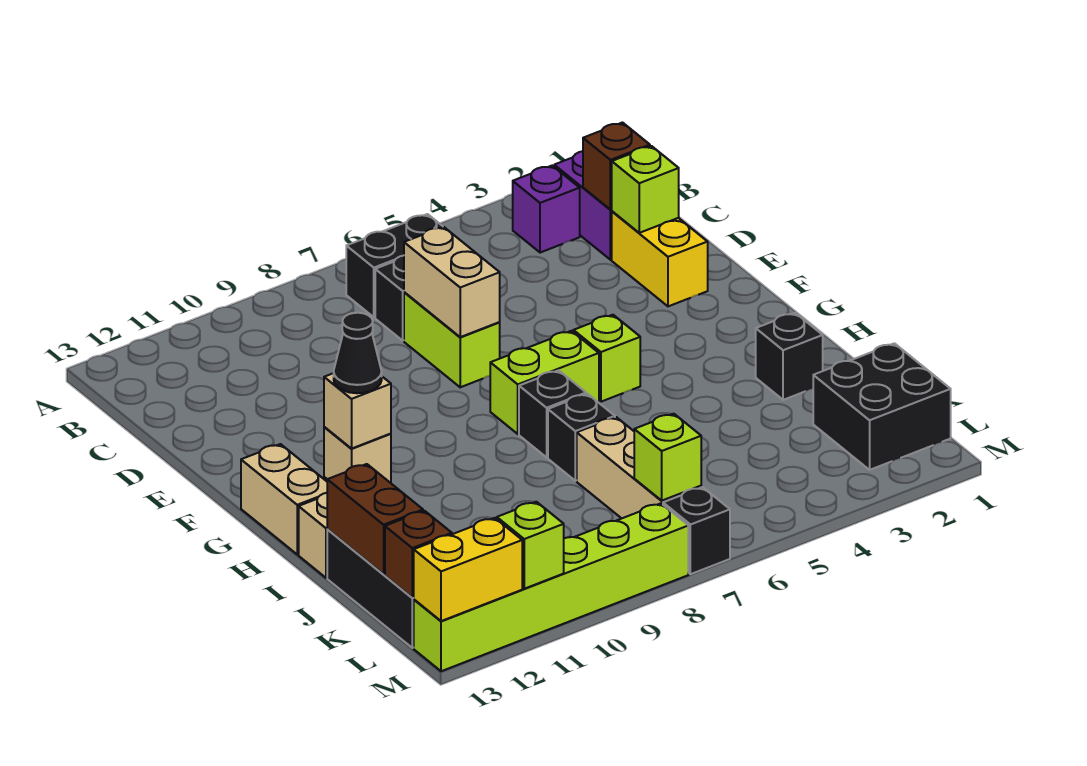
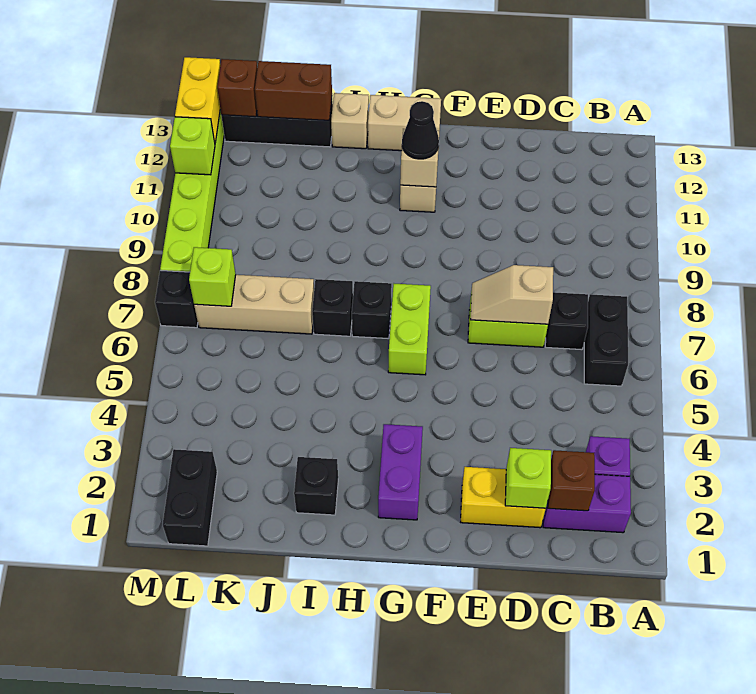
tan brick D7:E7 level 2 -> tan slope D7:E7 level 2 top D
none -> purple brick G2:G3 level 1
lime brick G5 level 1 -> none
black brick K1:L2 level 1 -> black brick L1:L2 level 1

